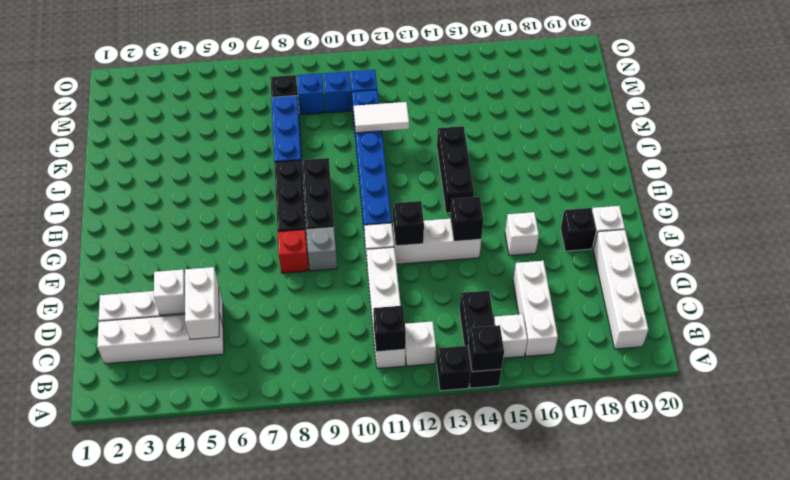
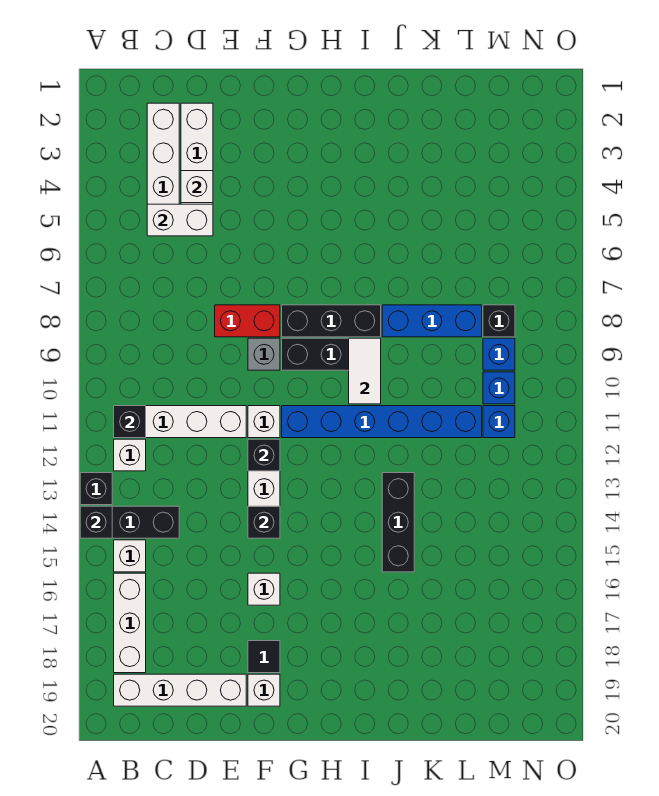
white brick B16:D16 level 1 -> white brick B16:B18 level 1
red brick F8 level 1 -> red brick E8:F8 level 1
black brick F18 level 1 -> black tile F18 level 1
black brick H14:J14 level 1 -> black brick J13:J15 level 1
white tile K11:K12 level 2 -> white tile I9:I10 level 2

